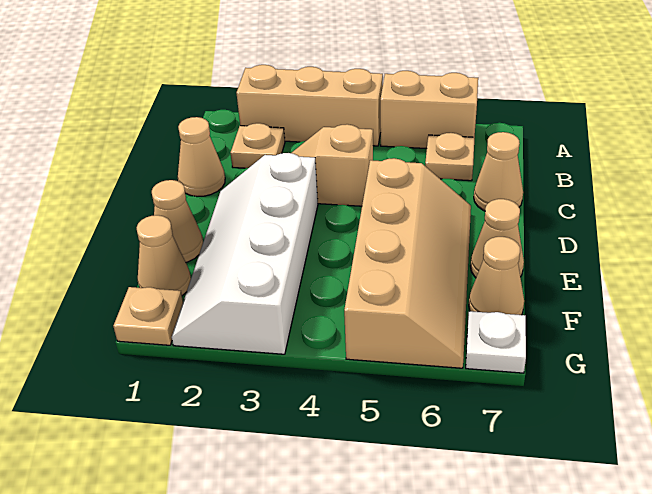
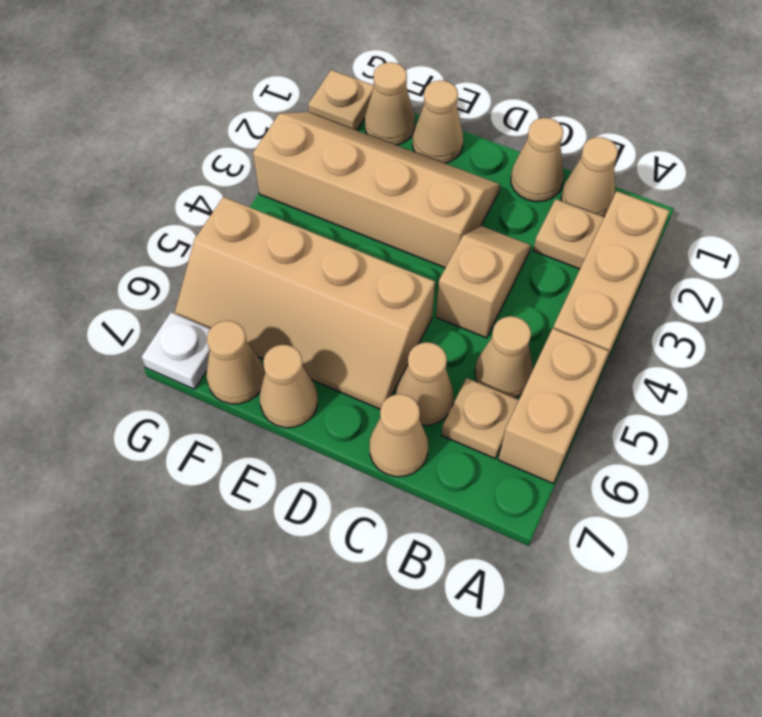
none -> tan cone B1 level 1
none -> tan cone B5 level 1
none -> tan cone C6 level 1
white slope D2:G3 level 1 top 3 -> tan slope D2:G3 level 1 top 3

